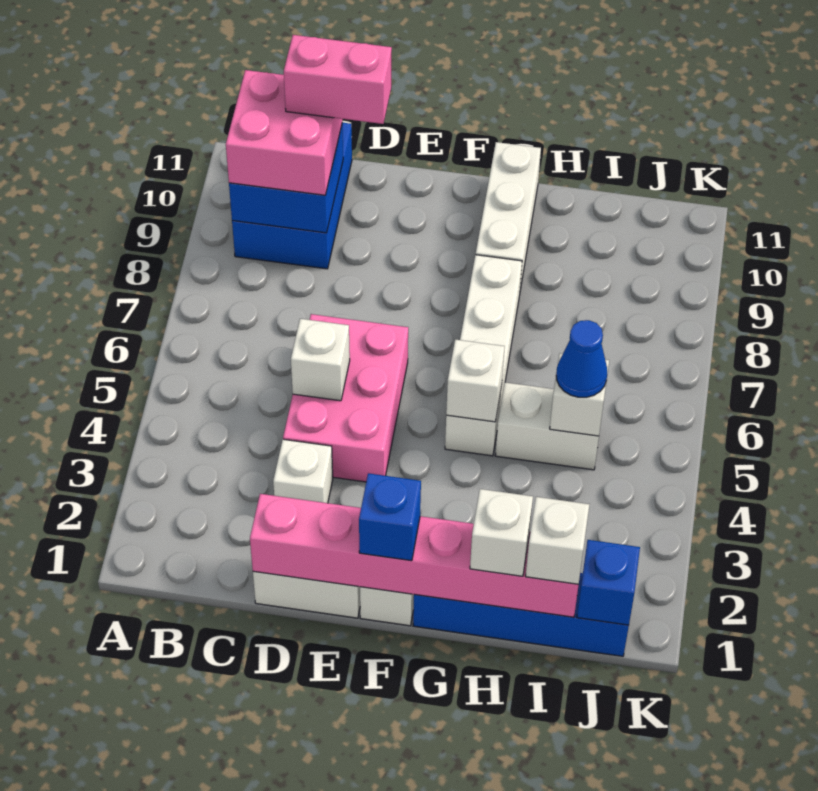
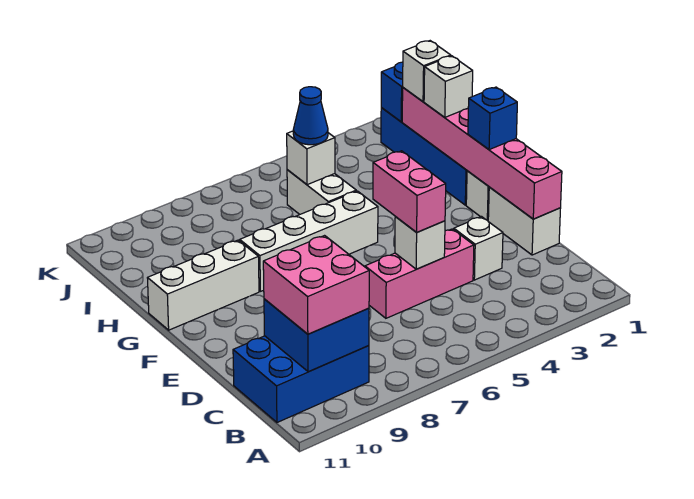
pink brick C10:D10 level 4 -> pink brick D5:E5 level 3
pink brick D4:E6 level 1 -> pink brick D4:D6 level 1
white brick G5 level 2 -> none

